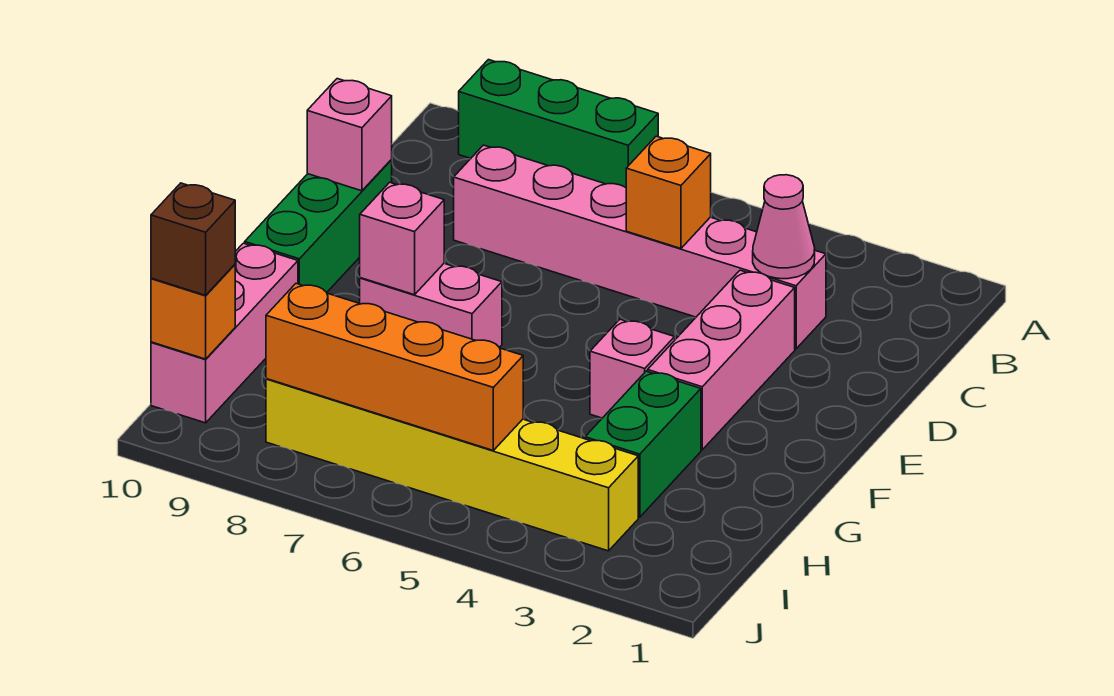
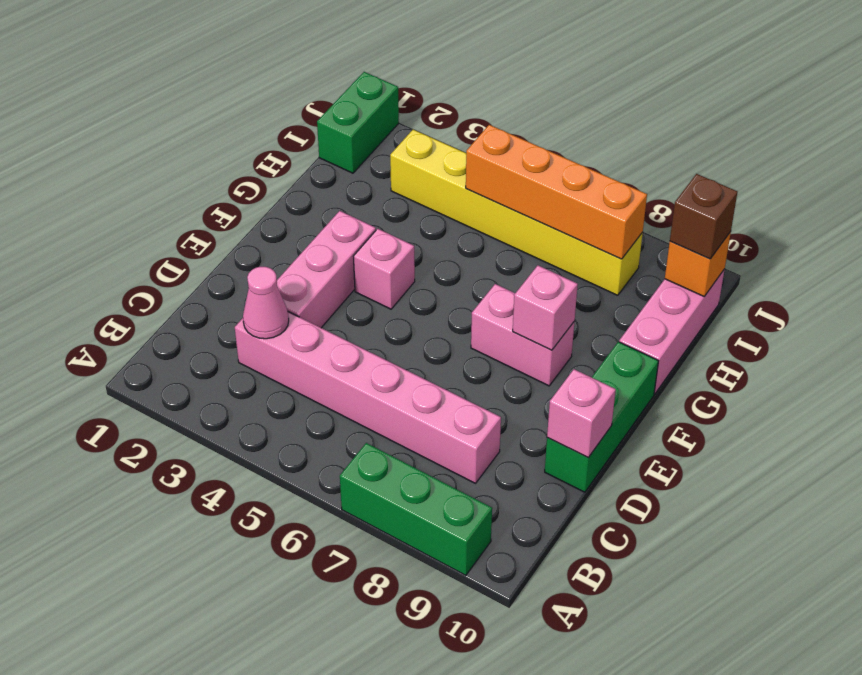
orange brick C5 level 2 -> none
green brick G3:H3 level 1 -> green brick I1:J1 level 1

